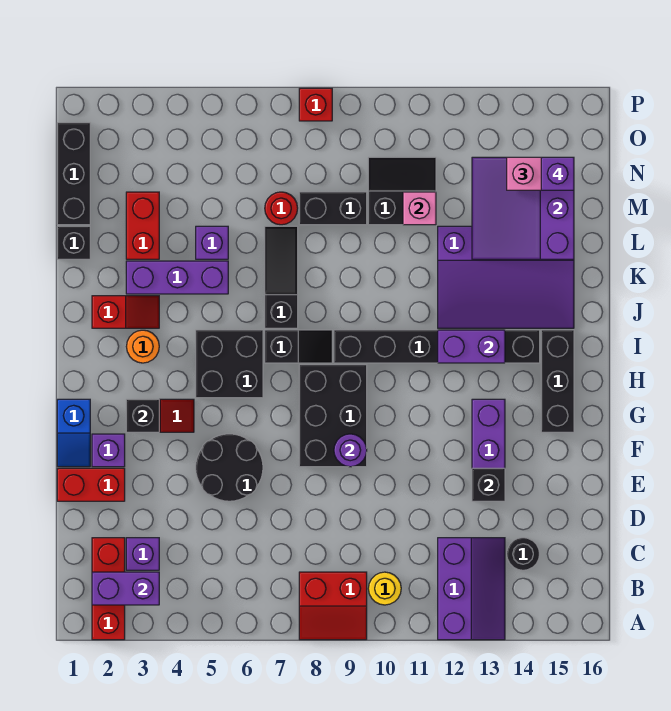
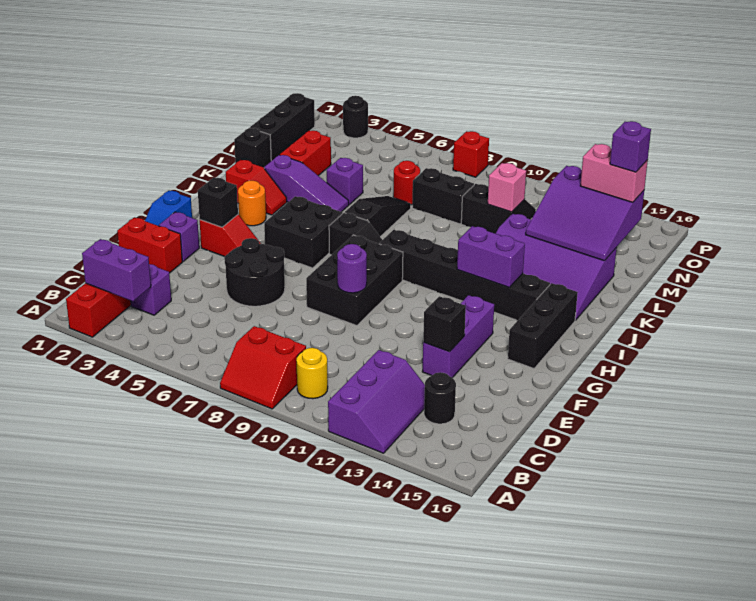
purple brick K3:K5 level 1 -> purple slope K3:K5 level 1 top 3
purple slope L13:N15 level 2 top 15 -> purple slope L13:N15 level 2 top N
none -> black round brick P3 level 1

